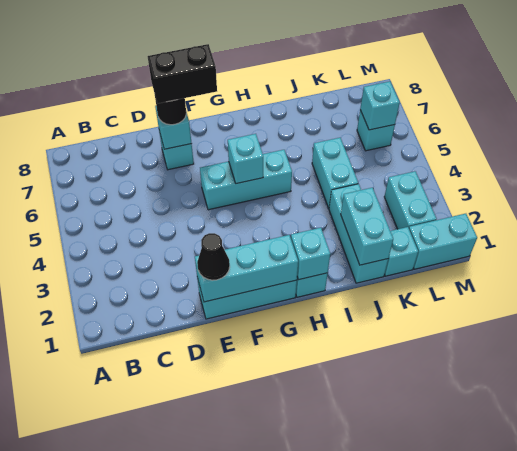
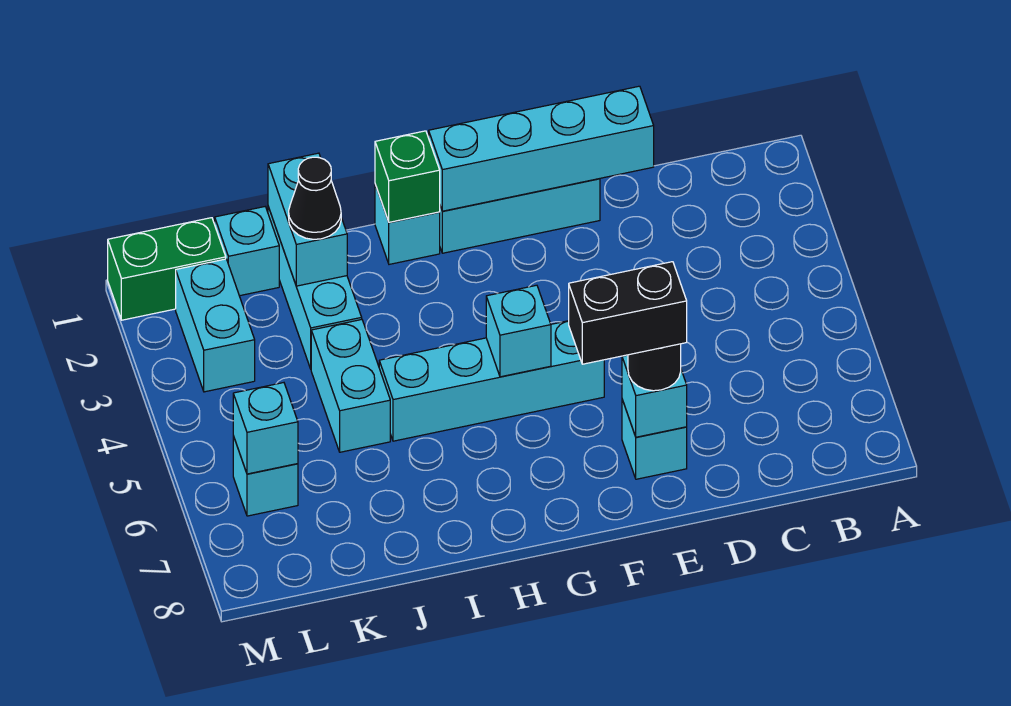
cyan brick E1:G1 level 2 -> cyan brick D1:G1 level 2
black cone E1 level 3 -> black cone J2 level 3
cyan brick F5:H5 level 1 -> cyan brick F5:I5 level 1
cyan brick H1 level 2 -> green brick H1 level 2
cyan brick L1:M1 level 1 -> green brick L1:M1 level 1

